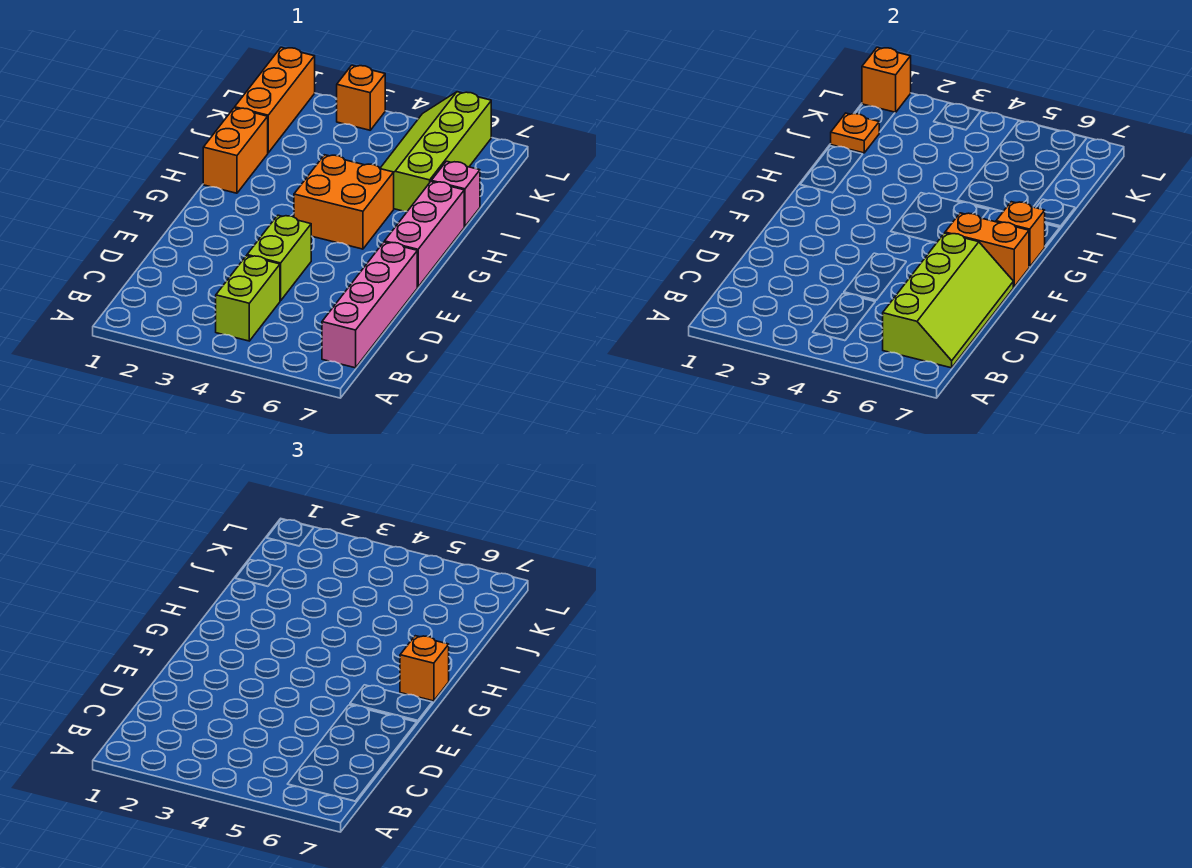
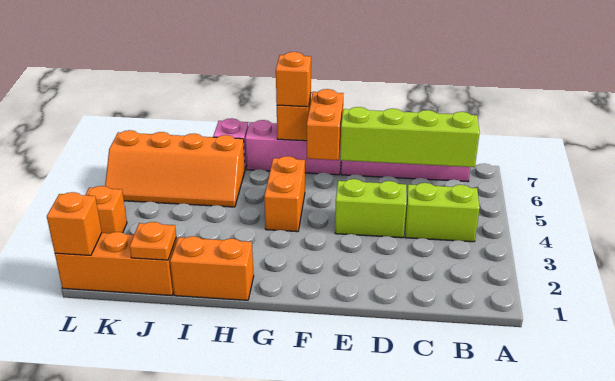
orange brick G4:H5 level 1 -> orange brick G4:G5 level 1
lime slope I5:L6 level 1 top 6 -> orange slope I5:L6 level 1 top 6

